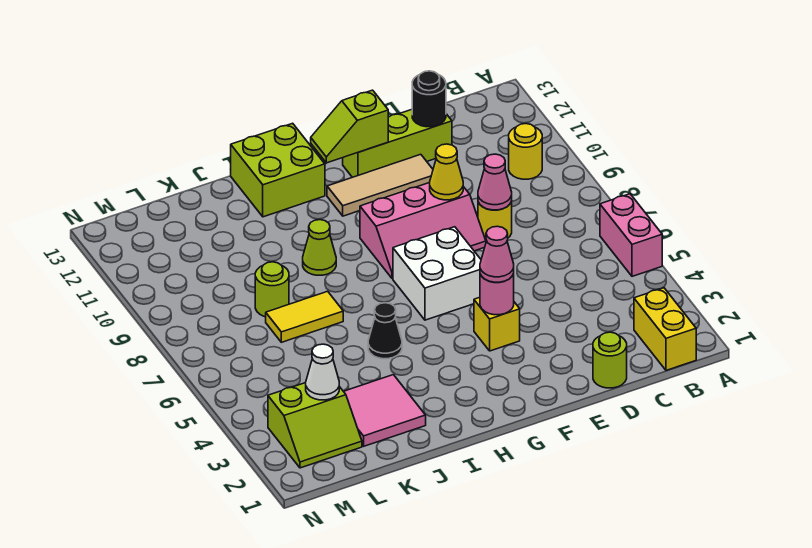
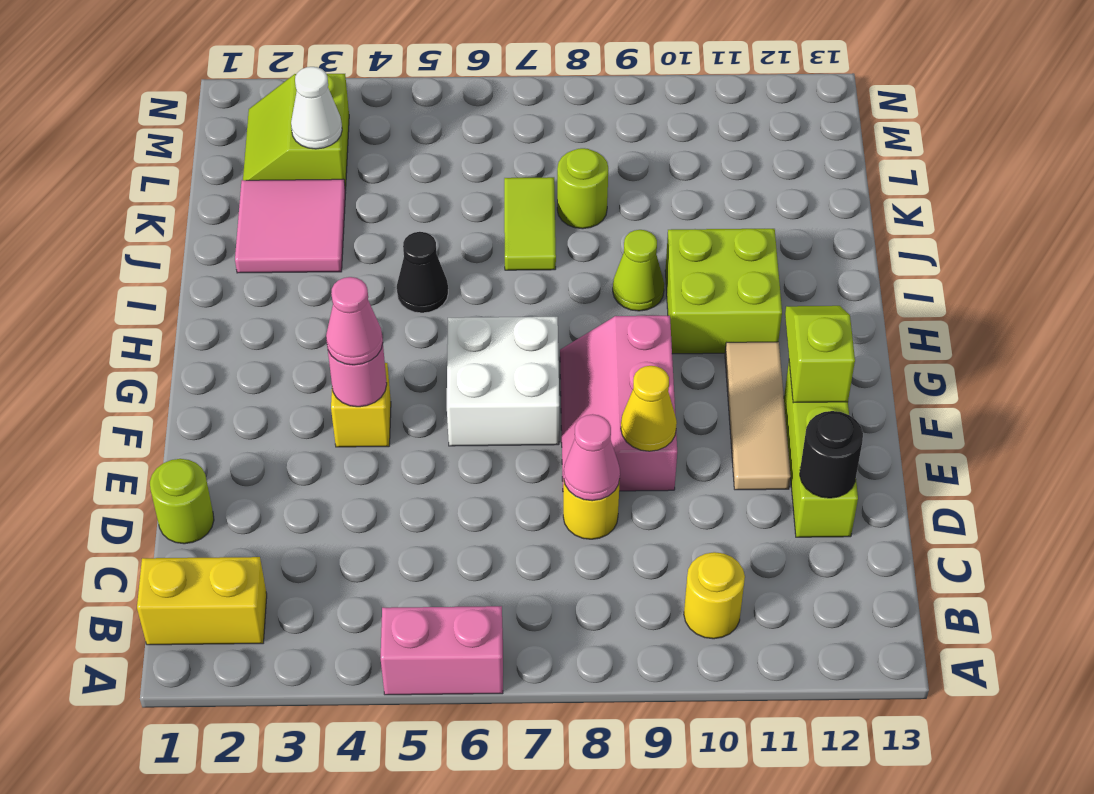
lime brick H12:I13 level 1 -> lime brick H10:I11 level 1
yellow tile J7:K7 level 1 -> lime tile J7:K7 level 1

